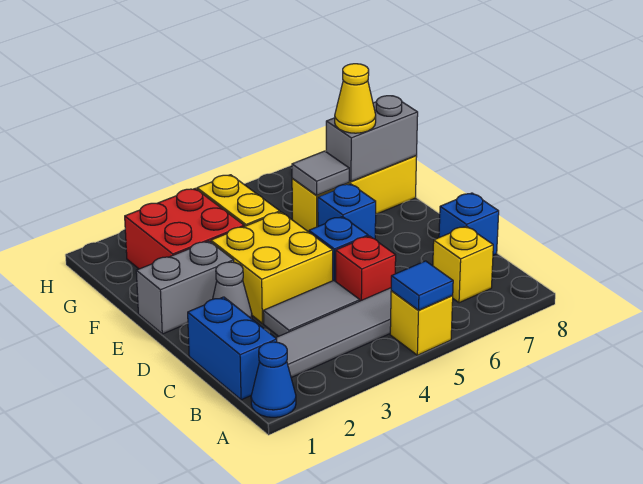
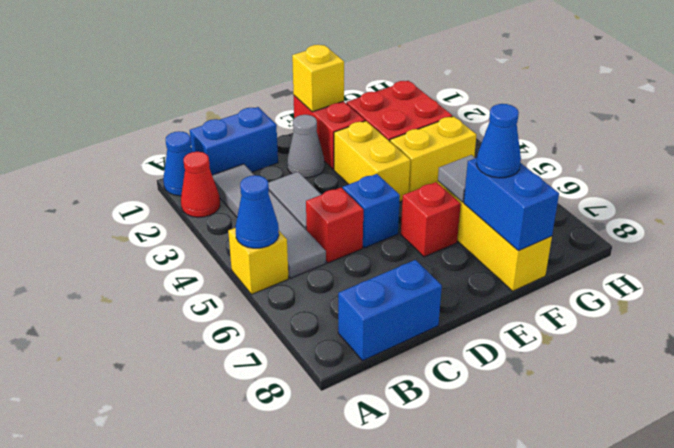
none -> red cone A2 level 1
blue tile A5 level 2 -> blue cone A5 level 2
yellow brick B7 level 1 -> yellow brick E1 level 2
blue brick C8 level 1 -> blue brick B8:C8 level 1
yellow brick D3:E4 level 1 -> yellow brick E3:E4 level 1
grey brick E1:E2 level 1 -> red brick E1:E2 level 1
blue brick E6 level 1 -> red brick E6 level 1
grey brick F7:F8 level 2 -> blue brick F7:F8 level 2
yellow cone F7 level 3 -> blue cone F7 level 3

